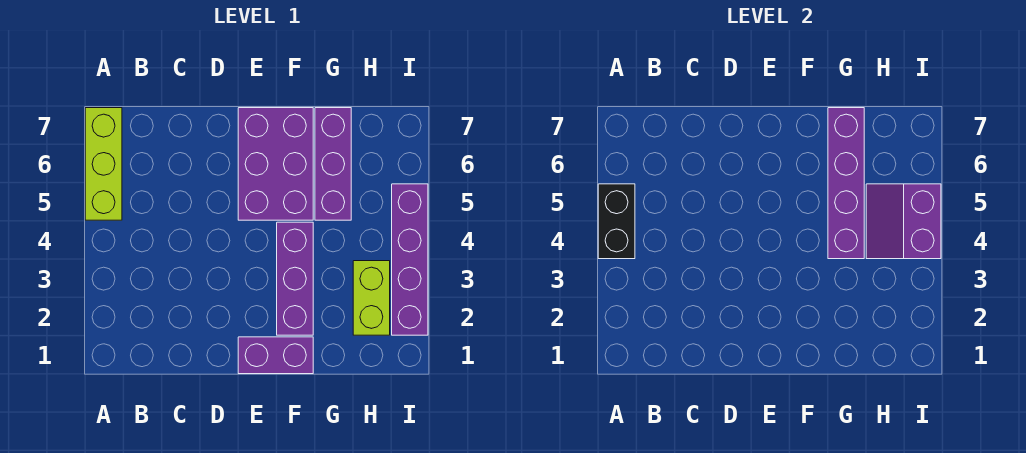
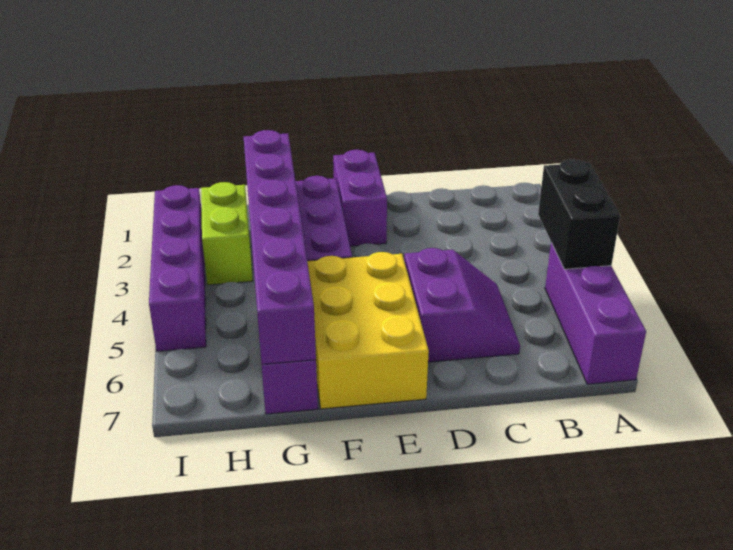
lime brick A5:A7 level 1 -> purple brick A5:A7 level 1
purple brick E1:F1 level 1 -> purple brick E1:E2 level 1
purple brick E5:F7 level 1 -> yellow brick E5:F7 level 1
purple brick G4:G7 level 2 -> purple brick G2:G7 level 2
purple slope H4:I5 level 2 top I -> purple slope C5:D6 level 1 top D

